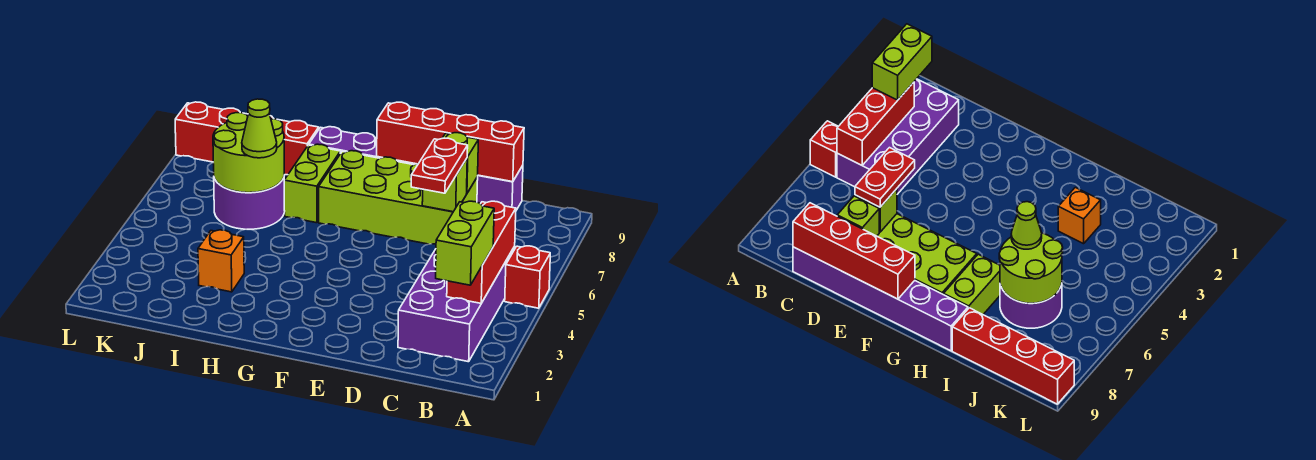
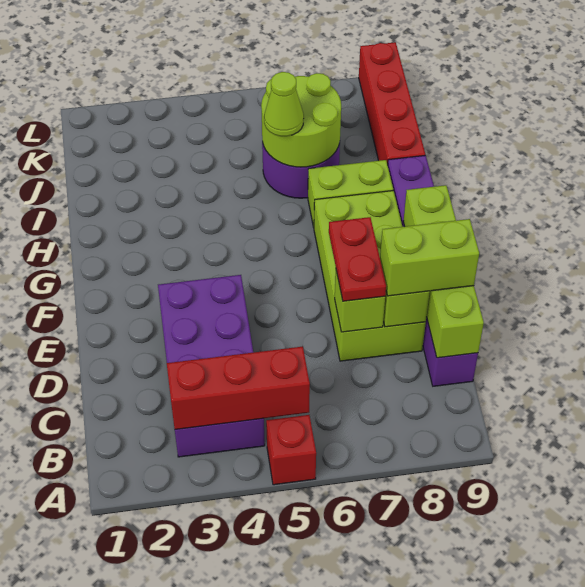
purple brick B2:C5 level 1 -> purple brick B3:E4 level 1
lime brick B2:B3 level 3 -> lime brick D8:D9 level 3
red brick C9:F9 level 2 -> lime brick C9:F9 level 2
red plate D6:D7 level 3 -> red plate D7:E7 level 3
orange brick I3 level 1 -> none

